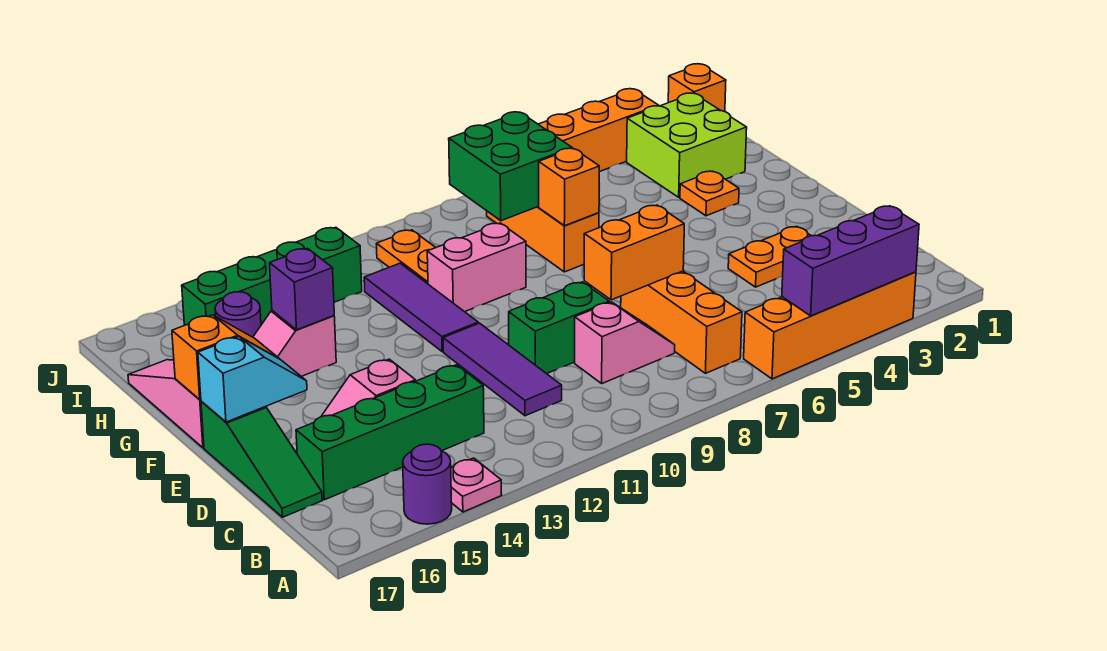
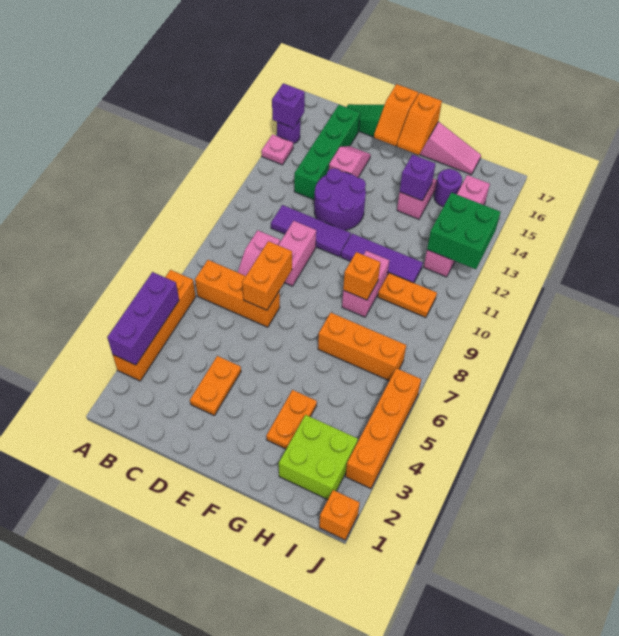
none -> purple brick A15 level 2
green brick D9:D10 level 1 -> pink brick D9:D10 level 1
none -> purple round brick D12:E13 level 1
cyan slope E16:E17 level 2 top 17 -> orange slope E16:E17 level 2 top 17
orange plate G3 level 1 -> orange plate G3:G4 level 1
orange brick G7 level 2 -> orange brick G9 level 2
green brick H7:I8 level 2 -> green brick I12:J13 level 2
green brick I12:I15 level 1 -> pink brick I12:I15 level 1

